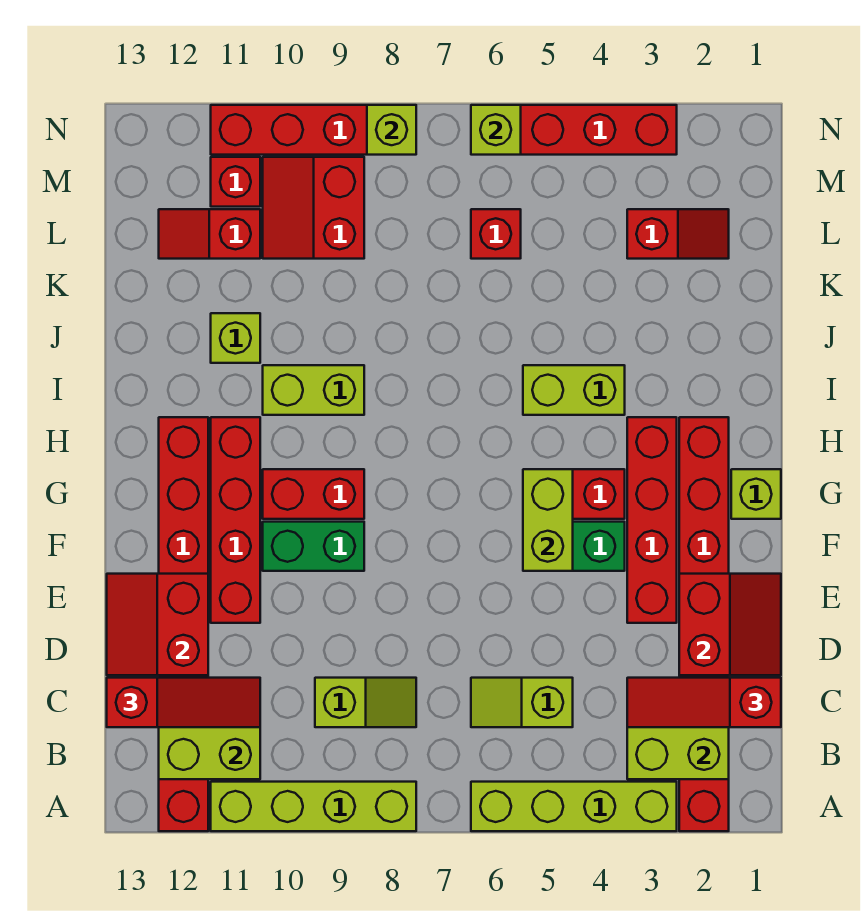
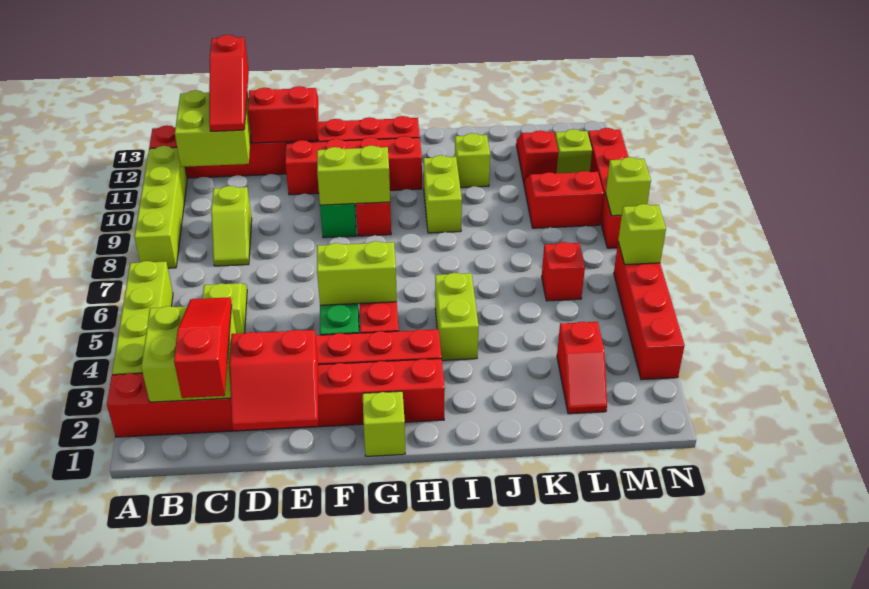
none -> lime brick F9:G9 level 2
red brick M11 level 1 -> lime brick M11 level 1

